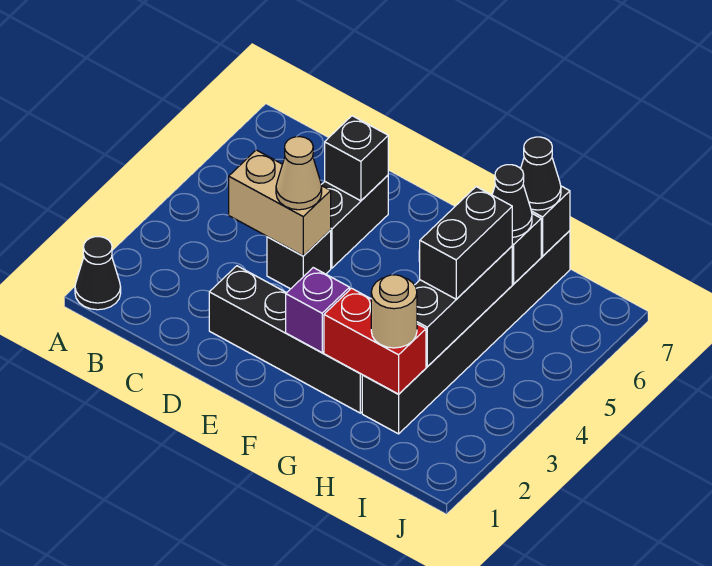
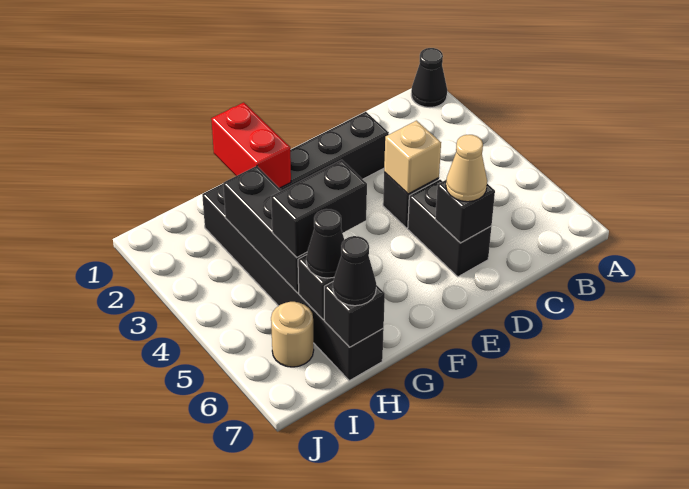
tan brick C4:D4 level 2 -> tan brick D4 level 2
tan cone D4 level 3 -> tan cone D6 level 3
purple brick F2 level 2 -> none
red brick G2:H2 level 2 -> red brick G1:G2 level 2
tan round brick H2 level 3 -> tan round brick I6 level 1
black brick H4:H5 level 3 -> black brick G5:H5 level 3

